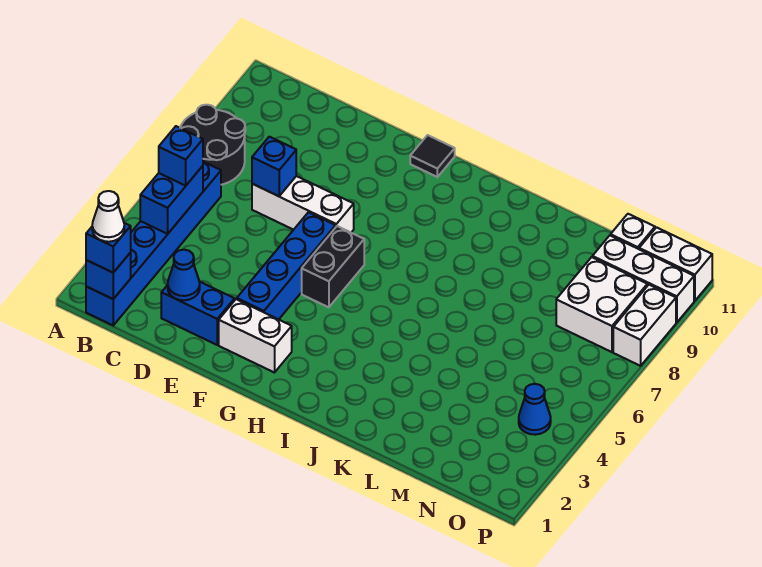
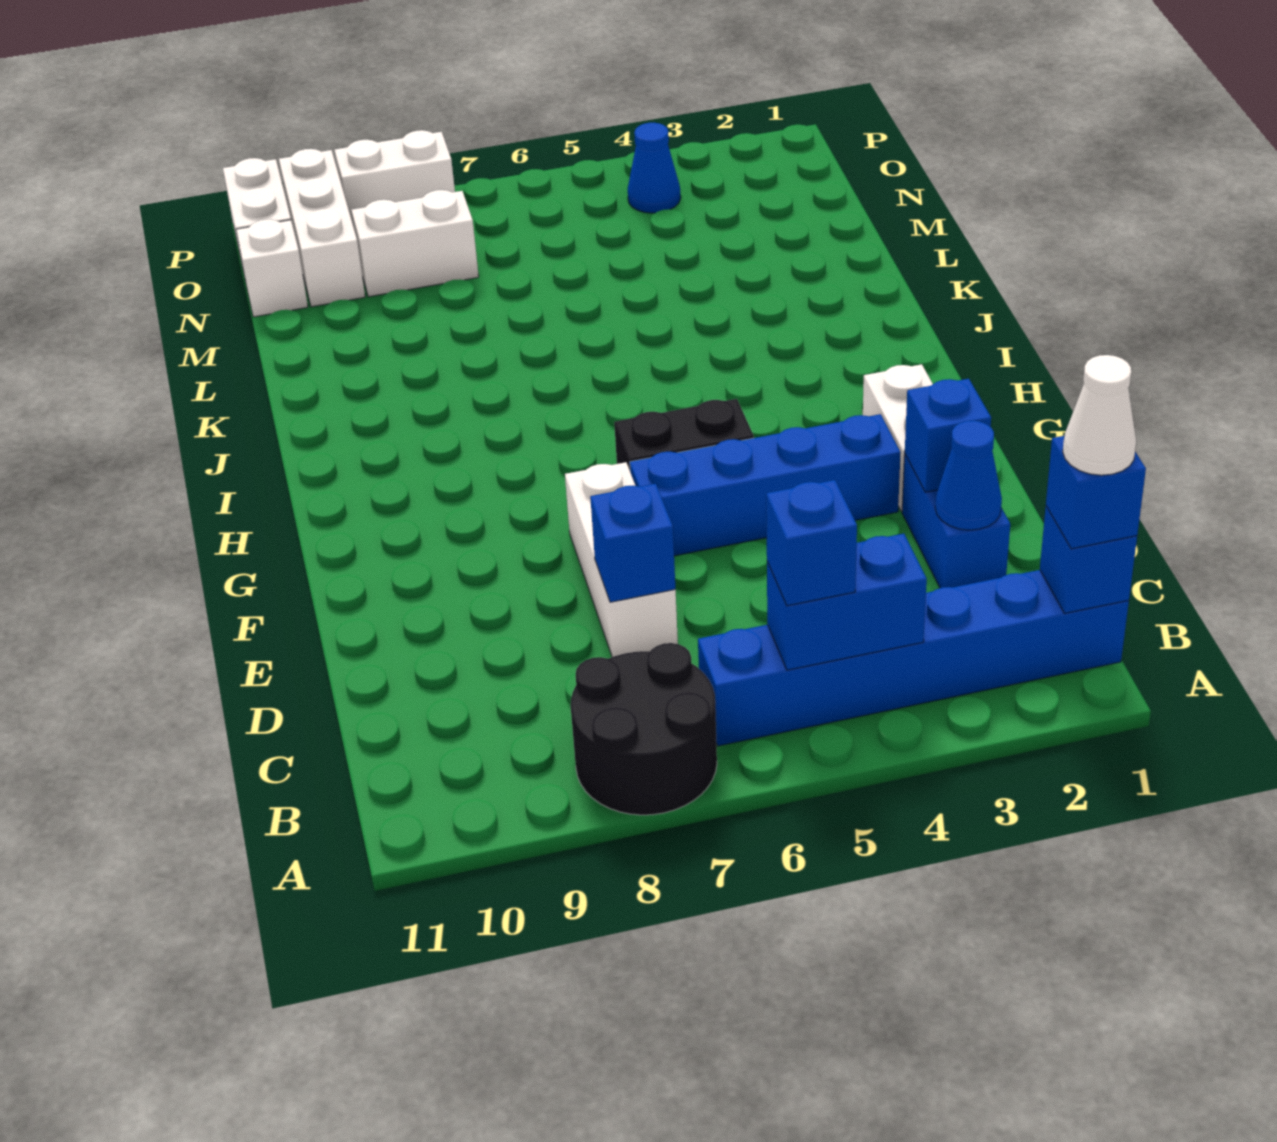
none -> blue brick E2 level 2
black tile G11 level 1 -> none
white brick N8:O9 level 1 -> white brick N8:N9 level 1

